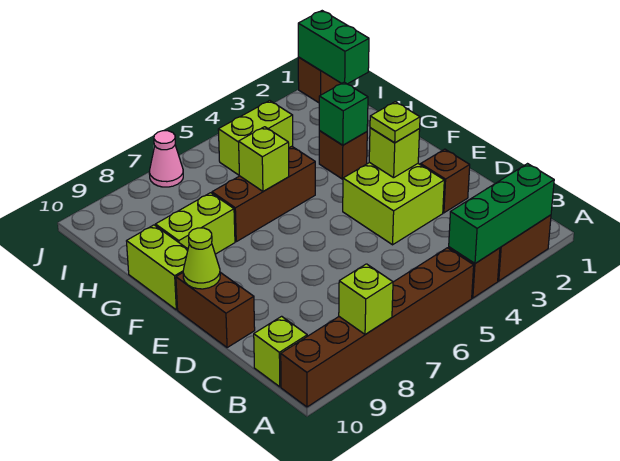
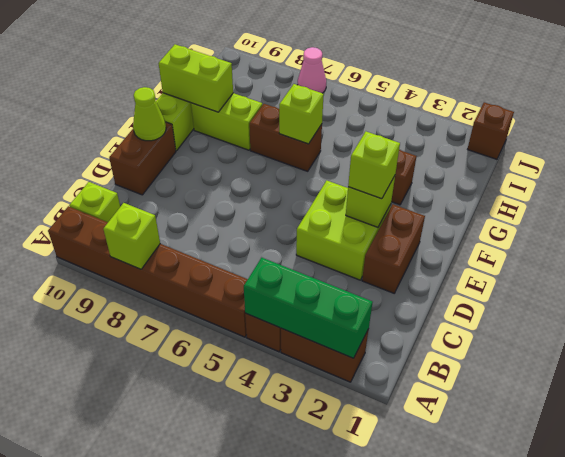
brown brick D2 level 1 -> brown brick D2:E2 level 1
lime plate E3 level 3 -> lime brick E3 level 3
green brick G3 level 2 -> none
brown brick G5:G7 level 1 -> brown brick G6:G7 level 1
green brick I1:J1 level 2 -> none
lime brick I4:I5 level 1 -> lime brick G9:G10 level 2

